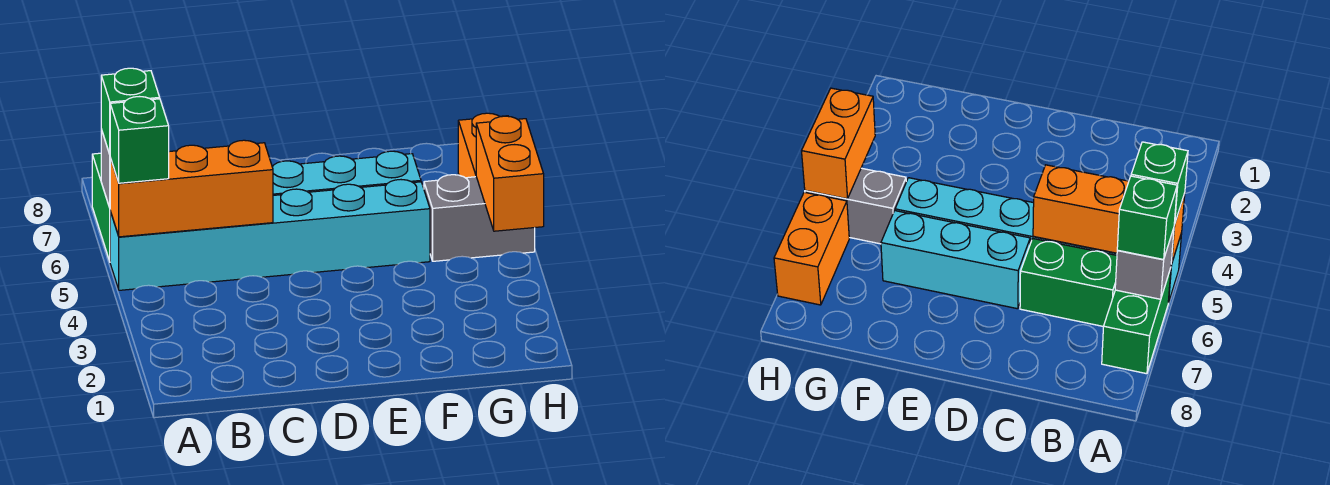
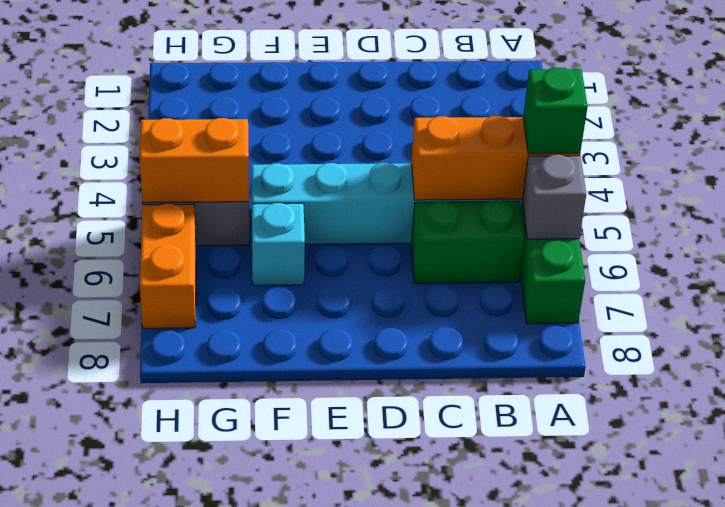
green brick A6 level 3 -> none
cyan brick D6:F6 level 1 -> cyan brick F6 level 1
orange brick H4:H5 level 2 -> orange brick G5:H5 level 2

